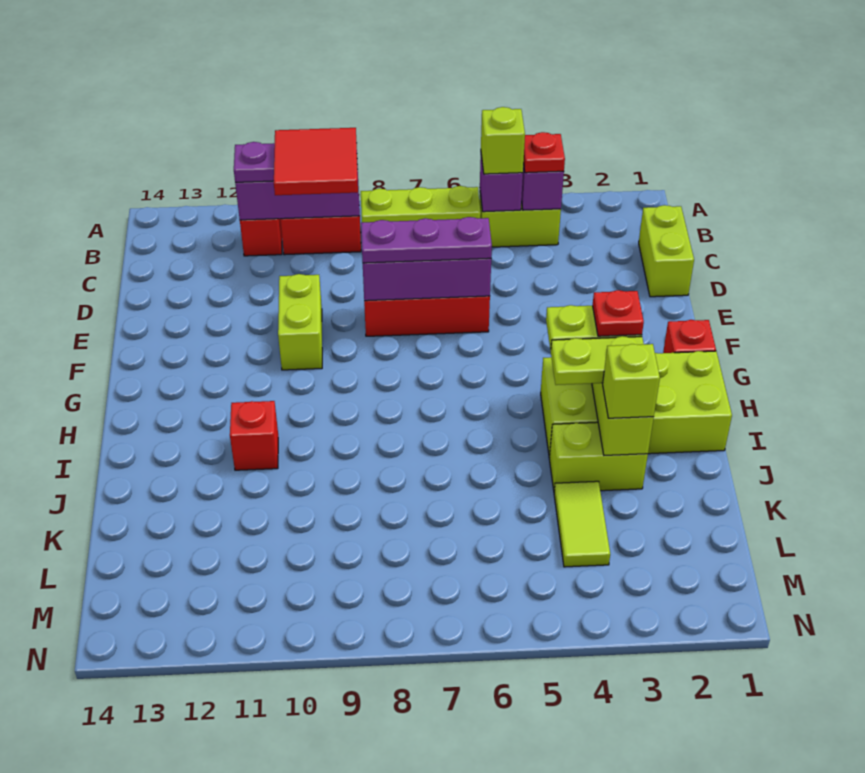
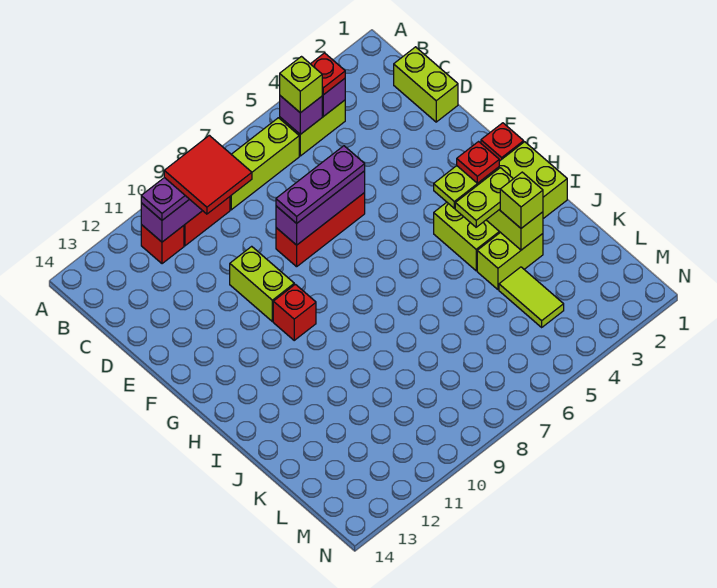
red brick I11 level 1 -> red brick G10 level 1

